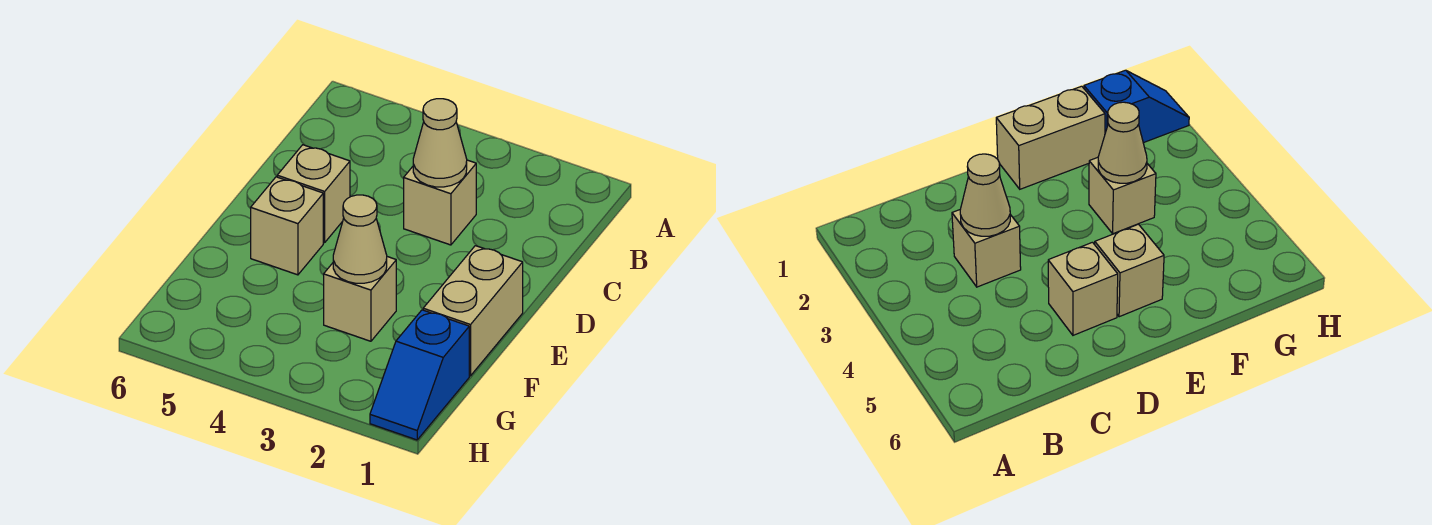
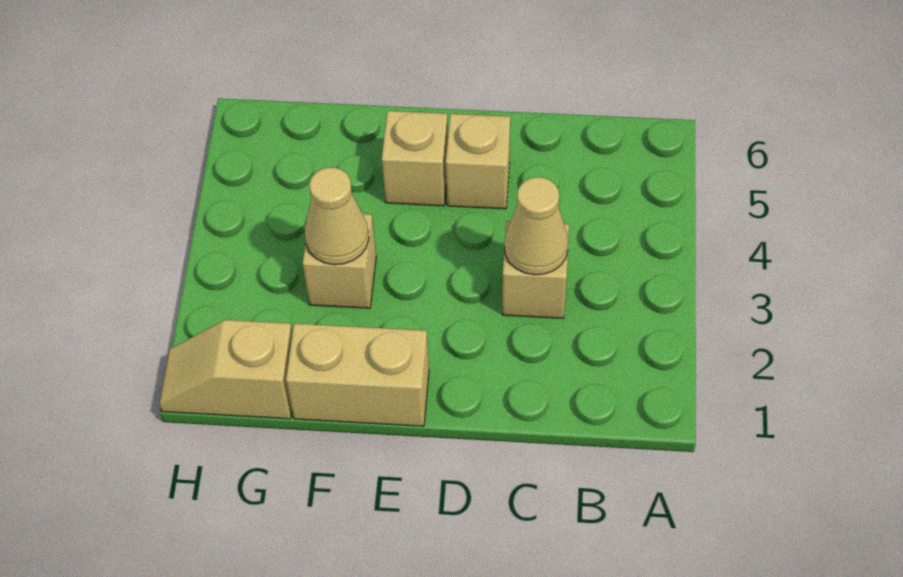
blue slope G1:H1 level 1 top G -> tan slope G1:H1 level 1 top G

